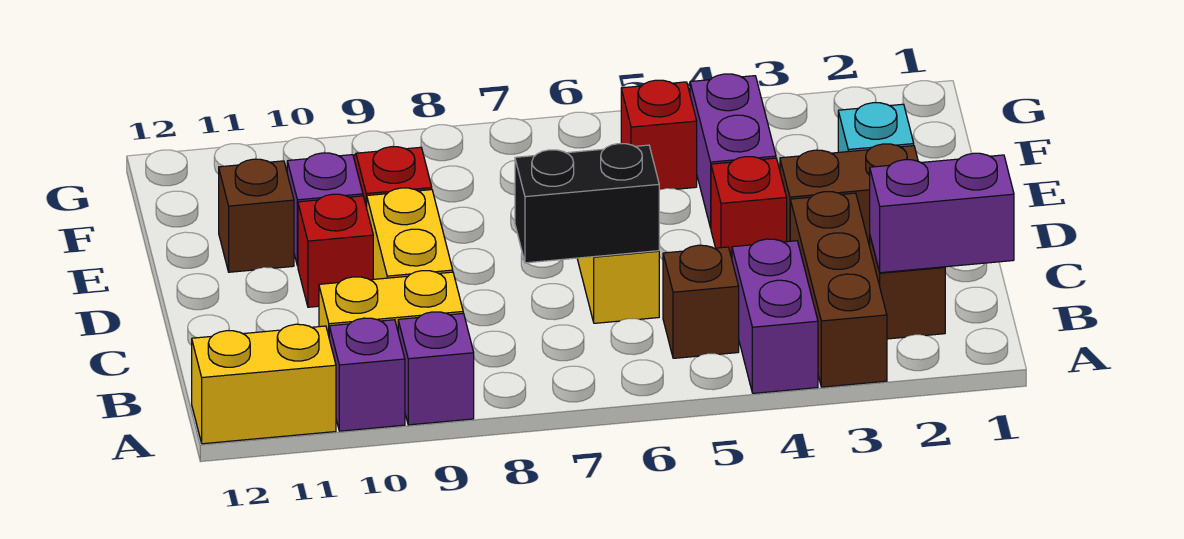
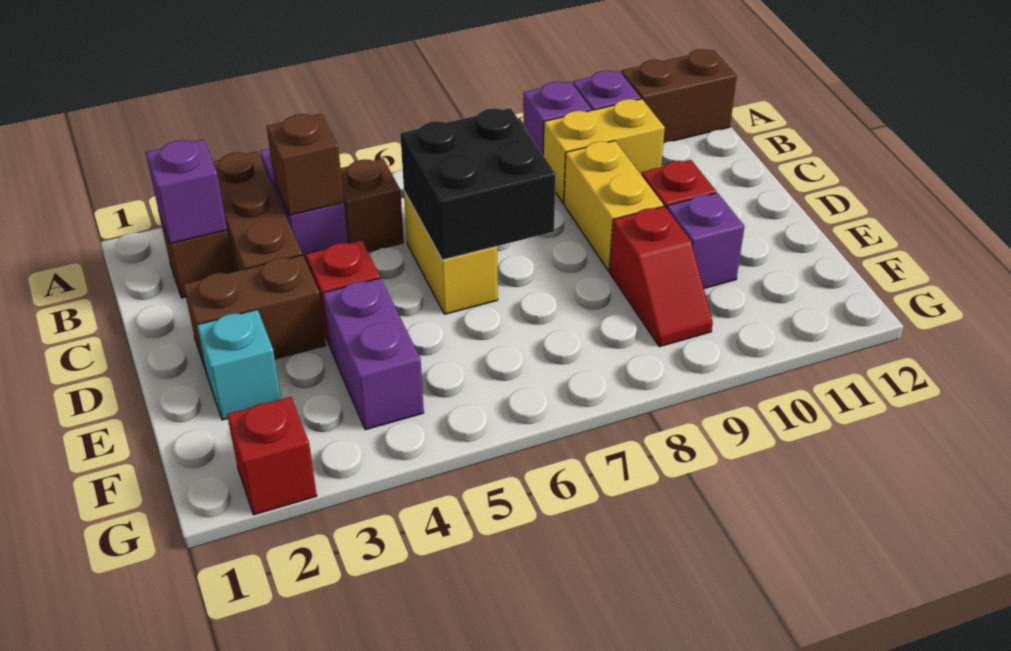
yellow brick A11:A12 level 1 -> brown brick A11:A12 level 1
purple brick B1:B2 level 2 -> purple brick B2 level 2
black brick C6:C7 level 2 -> black brick C6:D7 level 2
brown brick E11 level 1 -> brown brick B4 level 2
red brick F5 level 1 -> red brick G2 level 1

